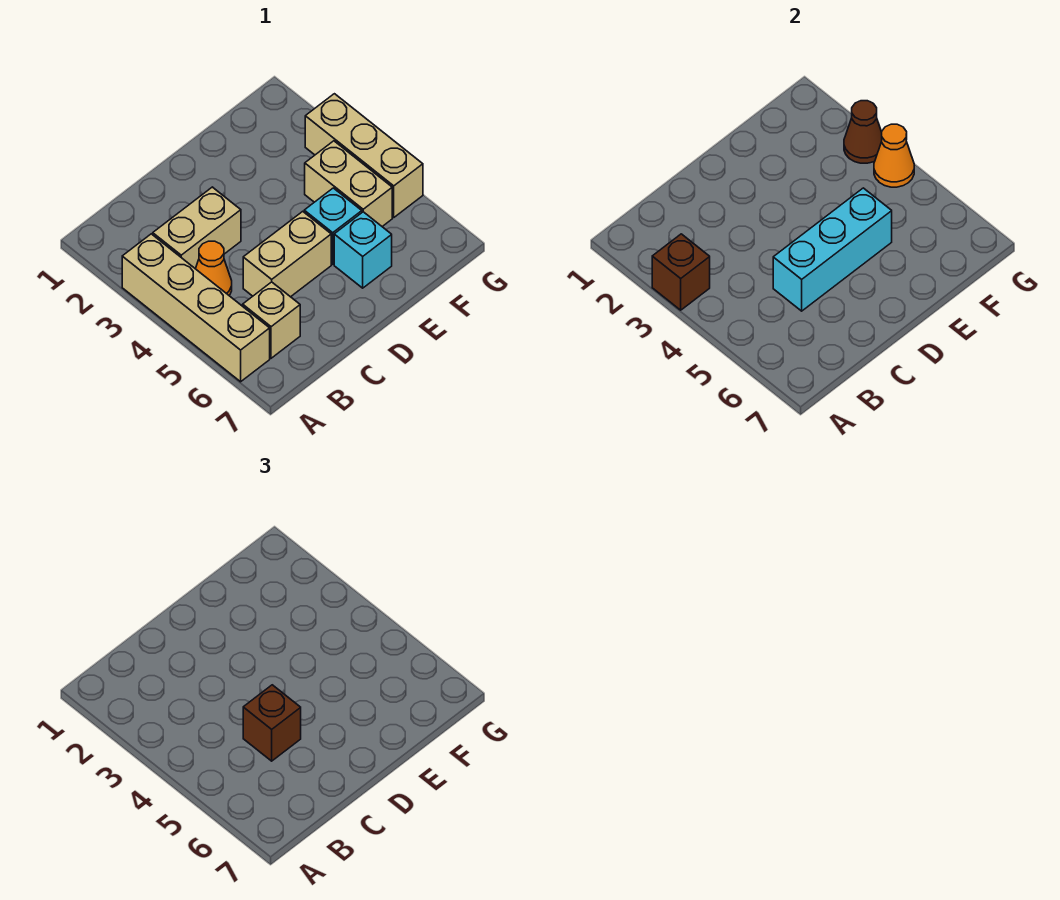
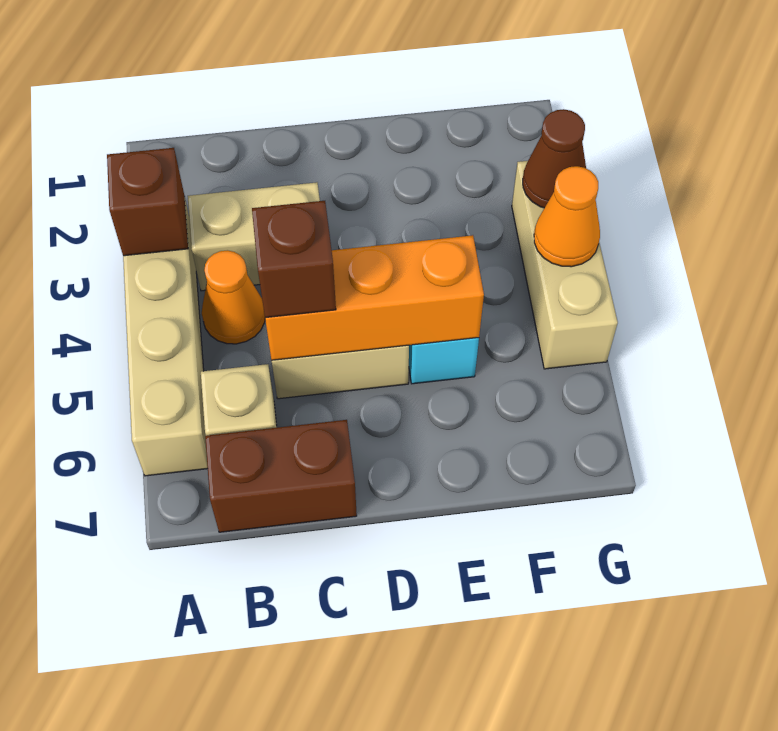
none -> brown brick B7:C7 level 1
cyan brick C5:E5 level 2 -> orange brick C5:E5 level 2
cyan brick E6 level 1 -> none
tan brick F4:F5 level 1 -> none

